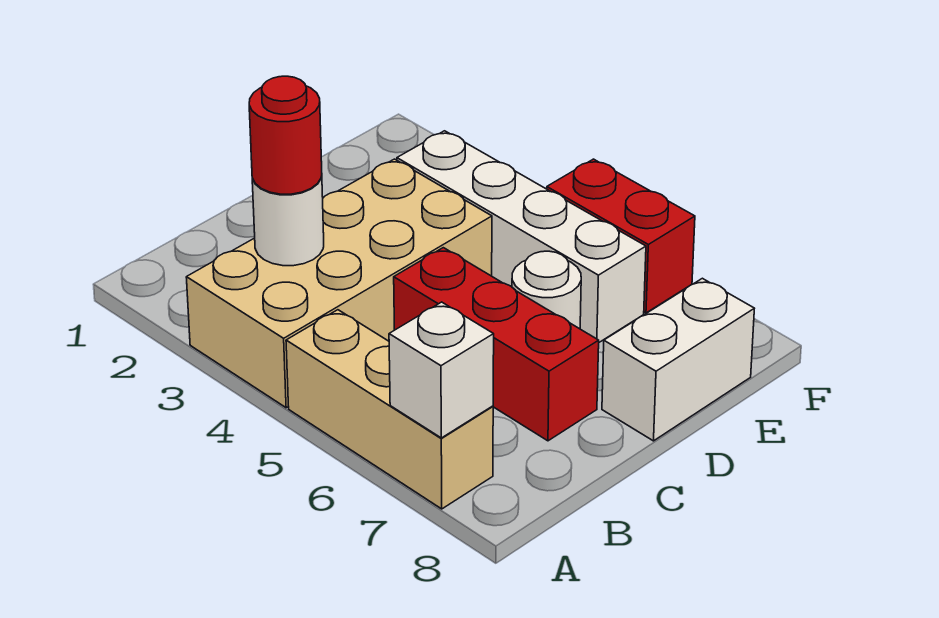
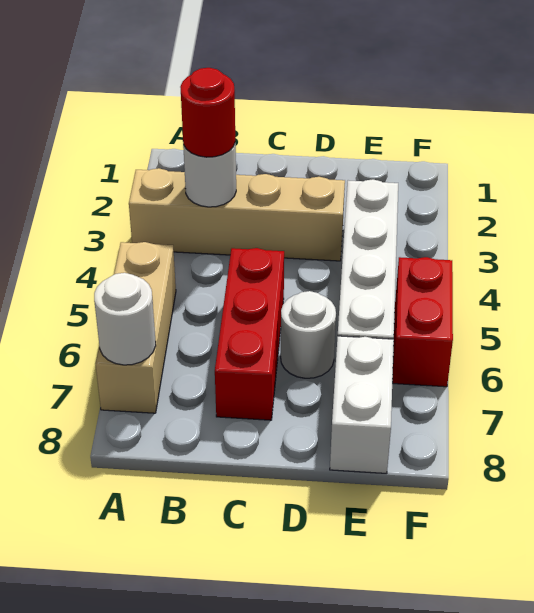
tan brick A3:D4 level 1 -> tan brick A3:D3 level 1
white brick A7 level 2 -> white round brick A7 level 2
white brick D8:E8 level 1 -> white brick E7:E8 level 1

